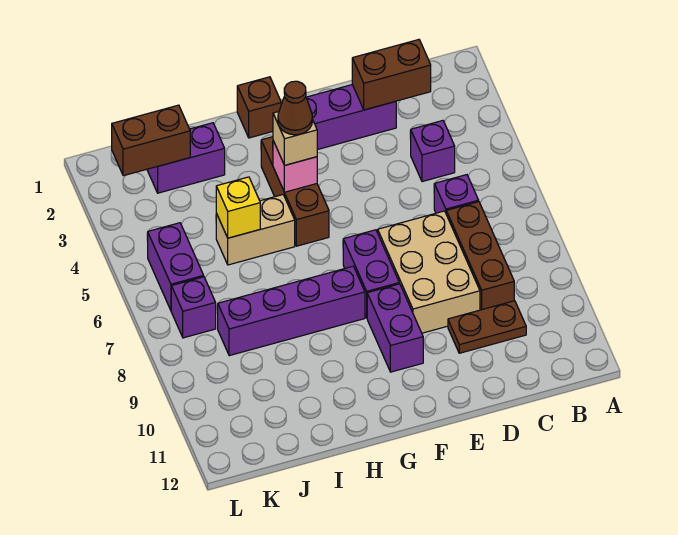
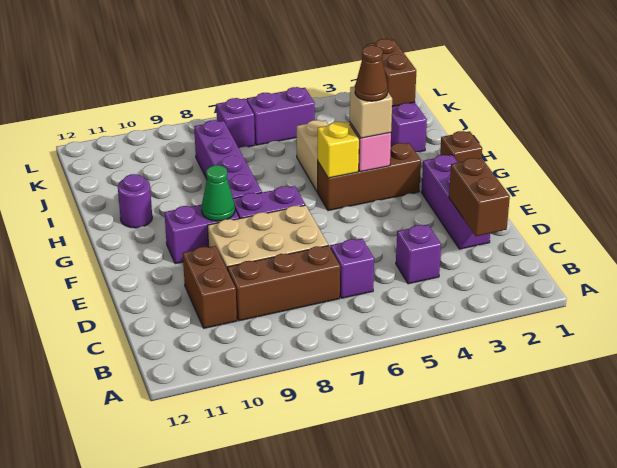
brown plate C10:D10 level 1 -> brown brick C10:D10 level 1
none -> green cone F9 level 2
none -> purple round brick H11 level 1
yellow brick I5 level 2 -> yellow brick G5 level 2

